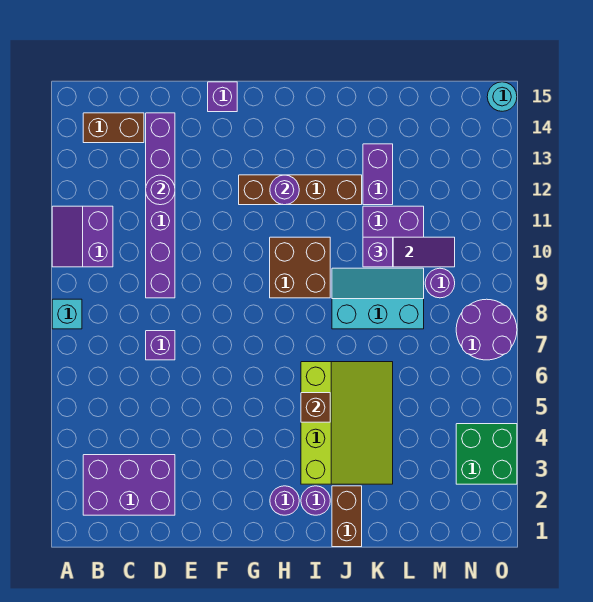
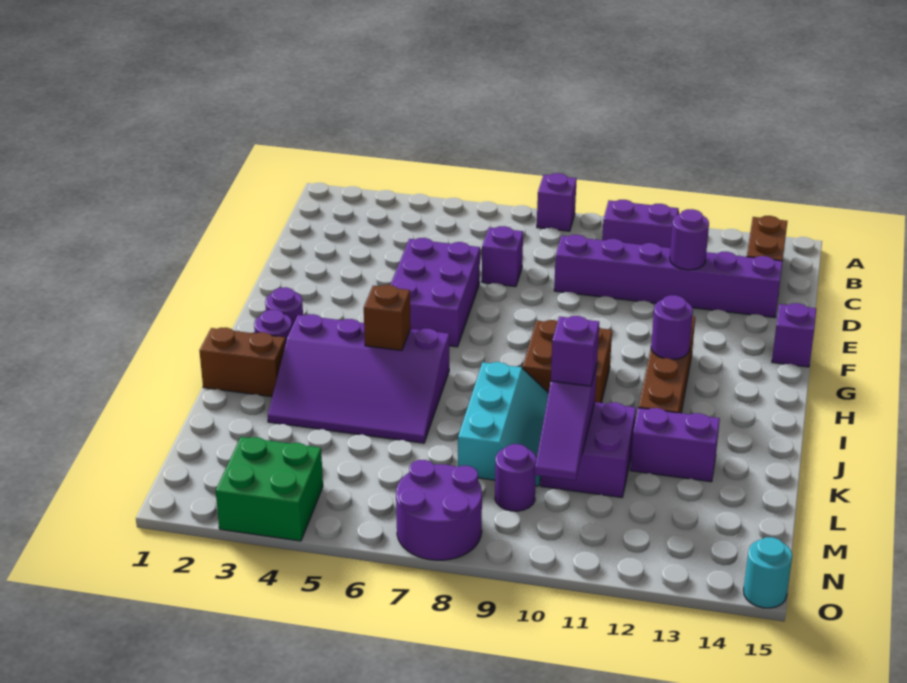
cyan brick A8 level 1 -> purple brick A8 level 1
purple brick B2:D3 level 1 -> purple brick E5:G6 level 1
lime slope I3:K6 level 1 top I -> purple slope I3:K6 level 1 top I

